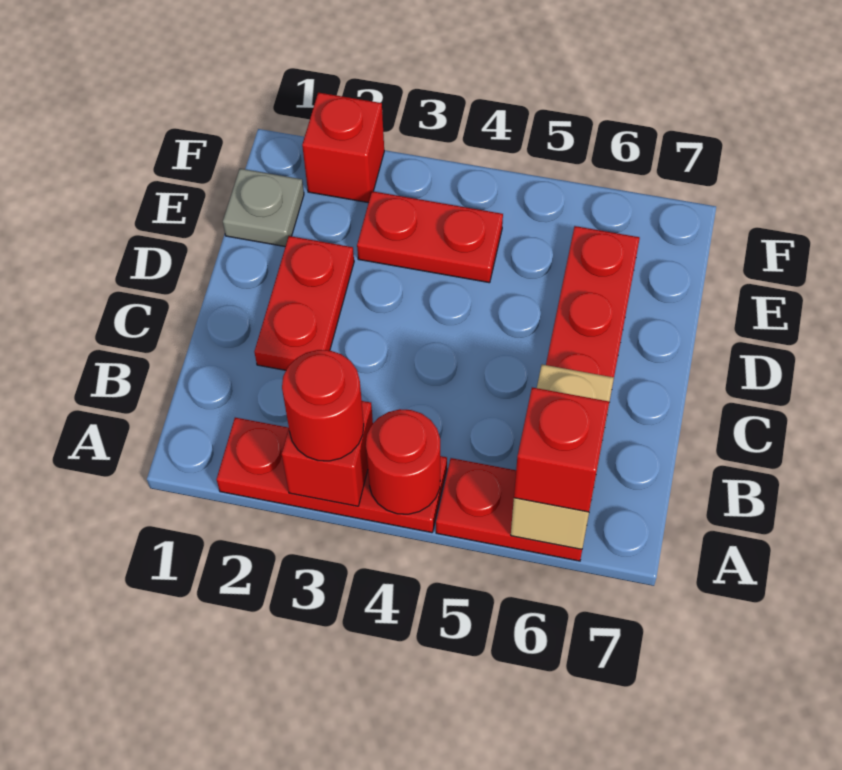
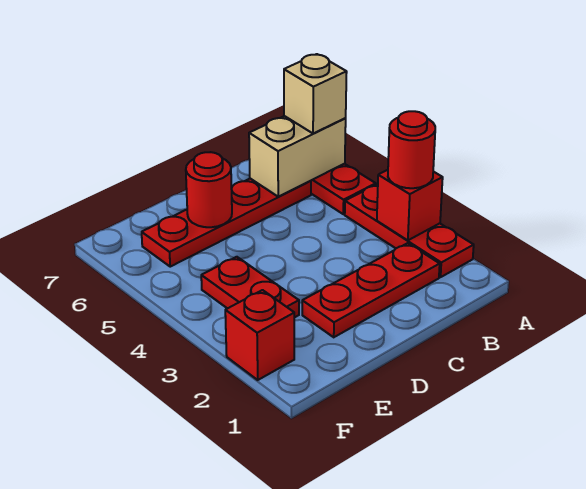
red round brick A4 level 2 -> red round brick D6 level 2
red brick A6 level 3 -> tan brick A6 level 3
red plate C2:D2 level 1 -> red plate B2:D2 level 1
grey plate E1 level 1 -> none

